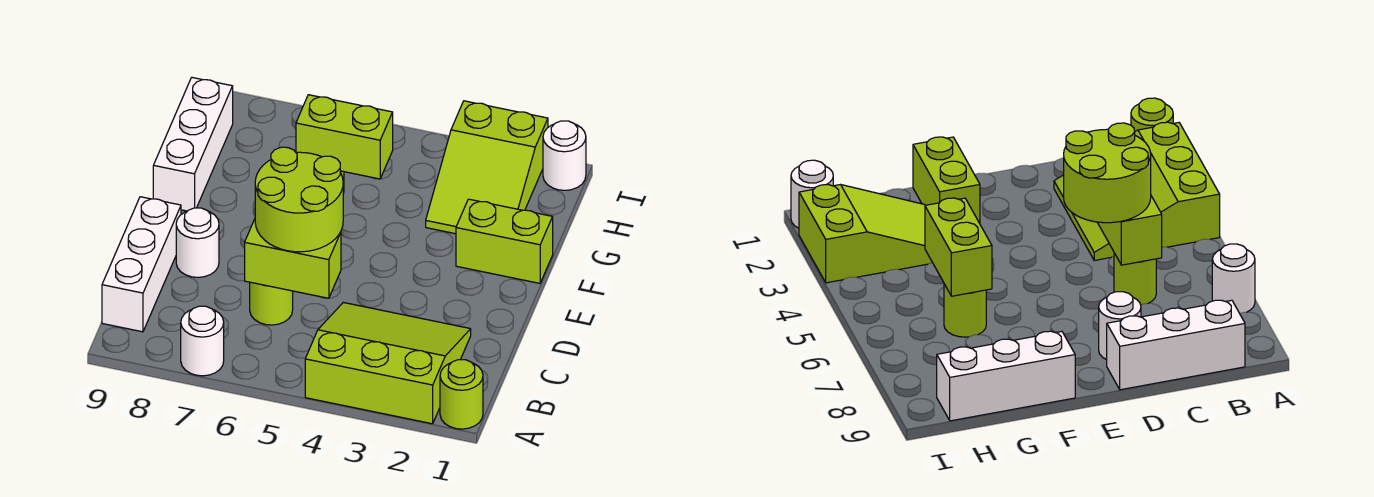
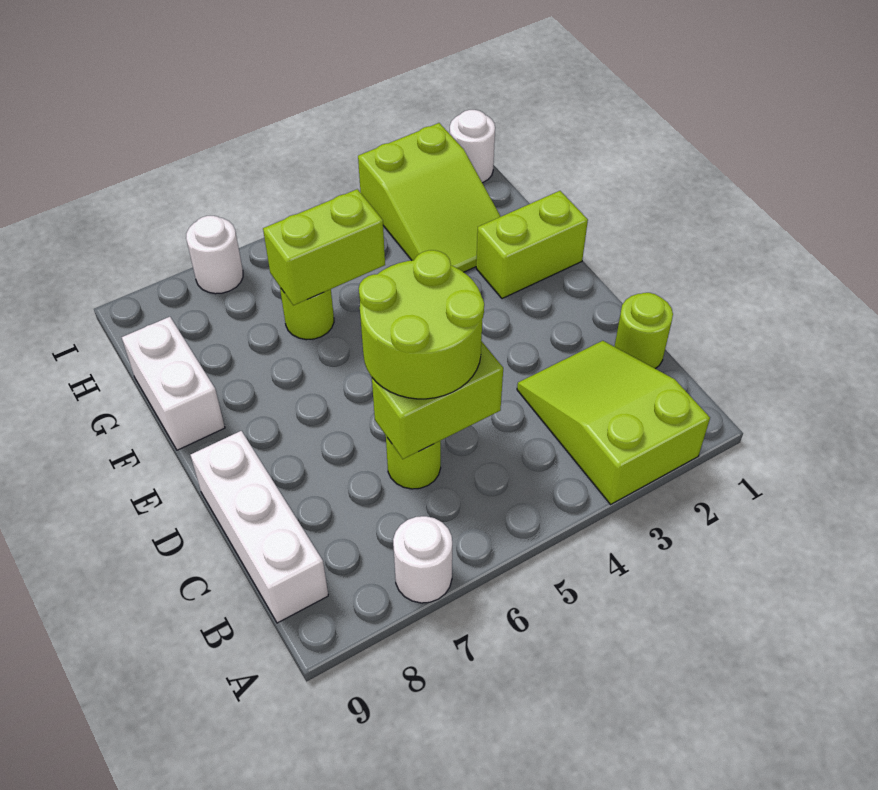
lime round brick A1 level 1 -> lime round brick C1 level 1
lime slope A2:C4 level 1 top A -> lime slope A2:C3 level 1 top A
white round brick D8 level 1 -> white round brick I7 level 1
white brick F9:H9 level 1 -> white brick F9:G9 level 1

